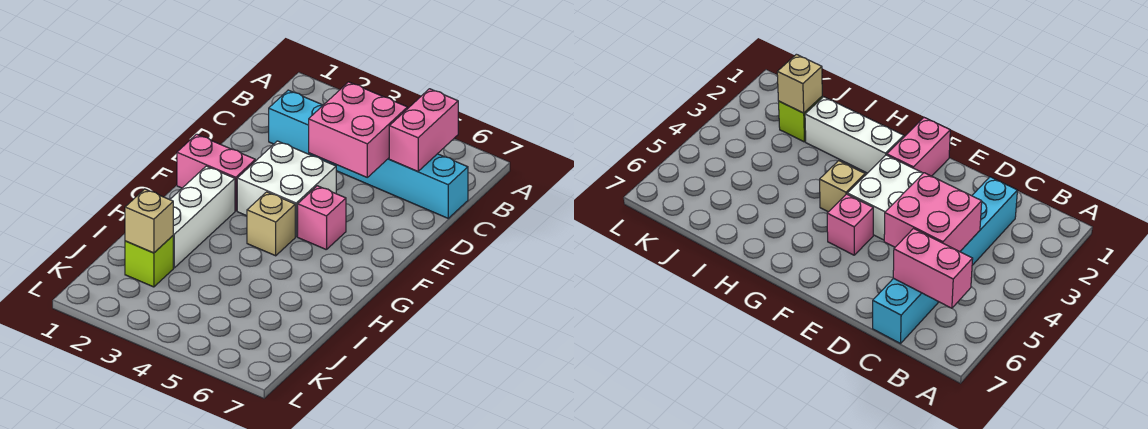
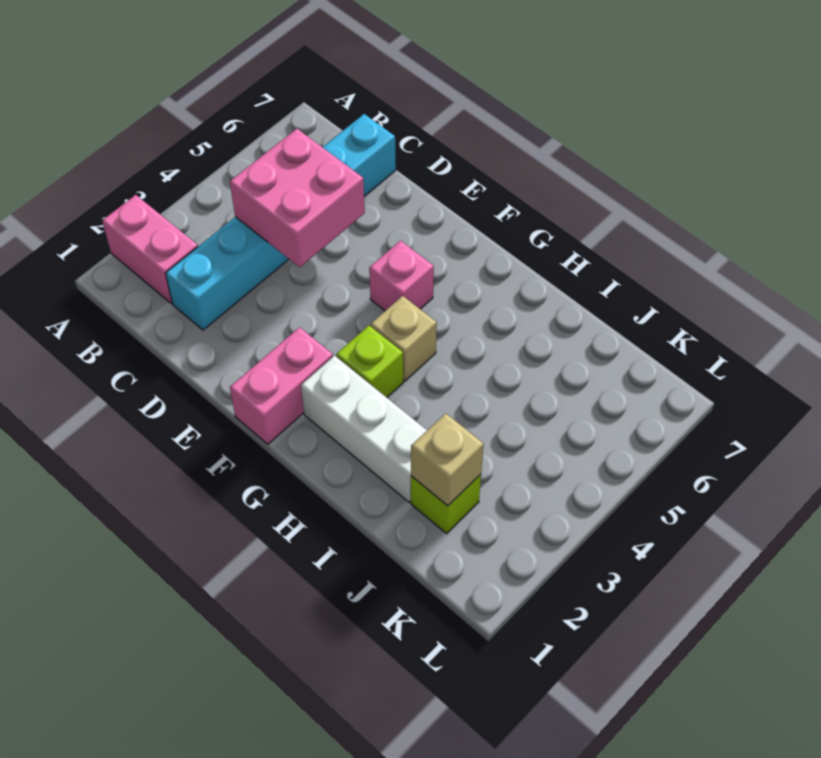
pink brick B6:C6 level 2 -> pink brick A2:B2 level 1
white brick E3:F4 level 1 -> none
none -> lime brick G3 level 1

